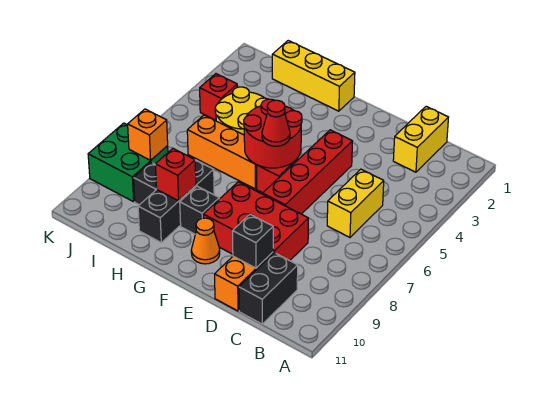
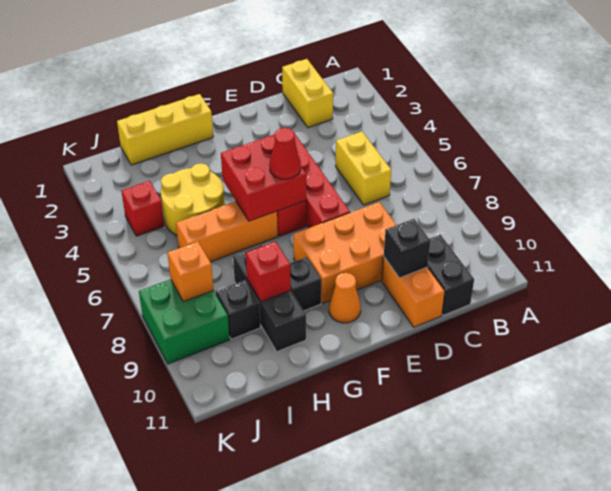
red brick D8:F9 level 1 -> orange brick D8:F9 level 1
red round brick F5:G6 level 2 -> red brick F5:G6 level 2

